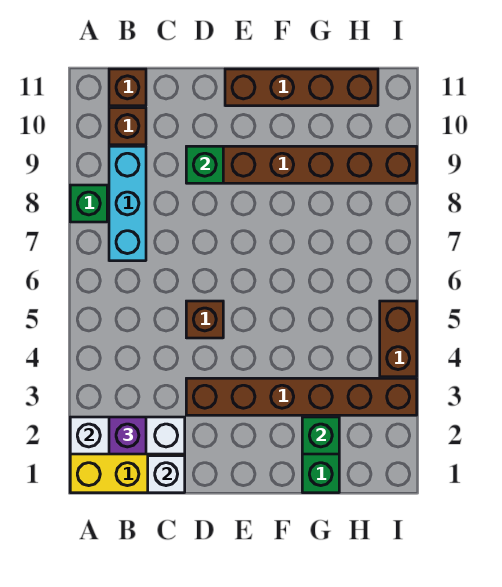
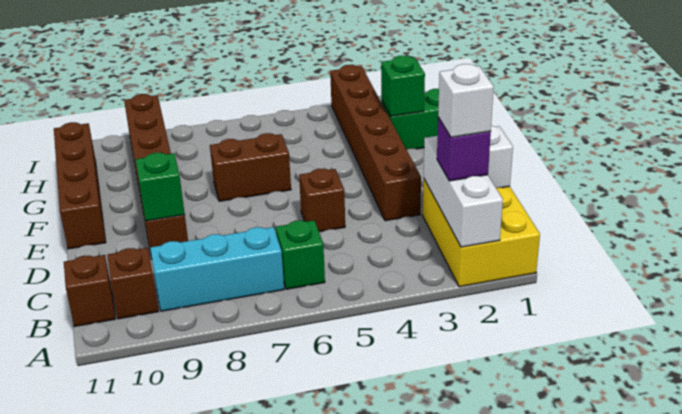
green brick A8 level 1 -> green brick B6 level 1
none -> white brick B2 level 4
brown brick I4:I5 level 1 -> brown brick F6:F7 level 1

